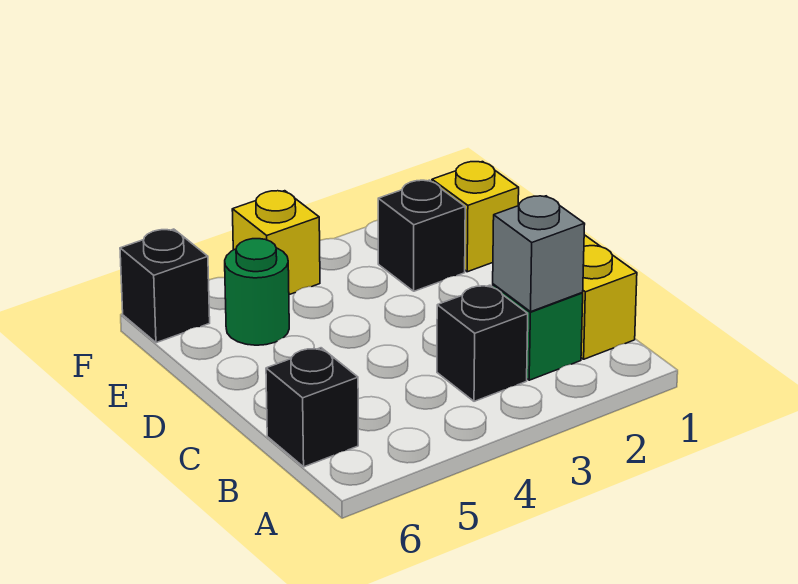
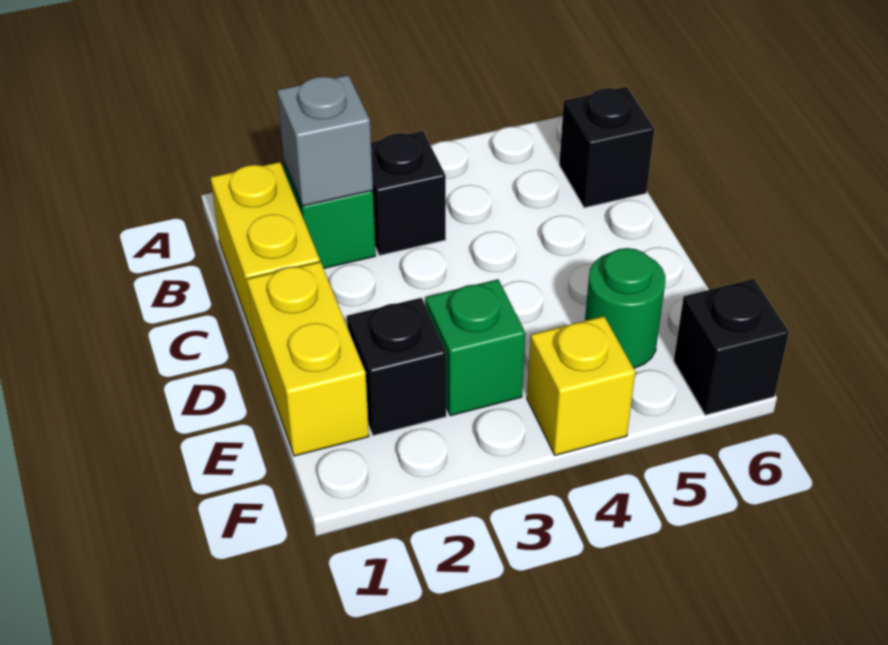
yellow brick E1 level 1 -> yellow brick D1:E1 level 1
none -> green brick E3 level 1

